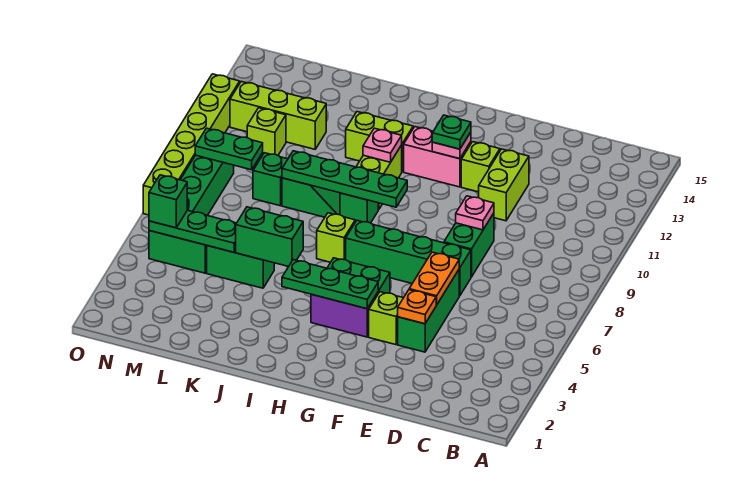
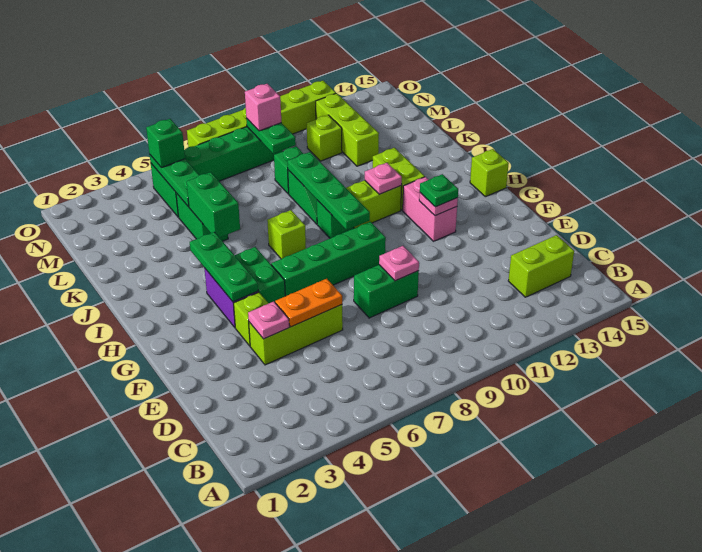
green brick E4:E6 level 1 -> lime brick E4:E6 level 1
orange plate E4 level 2 -> pink plate E4 level 2
green brick E7:H7 level 1 -> green brick G6:G9 level 1
lime brick E11:E12 level 1 -> lime brick C13:C14 level 1
lime brick F12 level 1 -> lime brick H15 level 1
none -> pink brick N9 level 3

